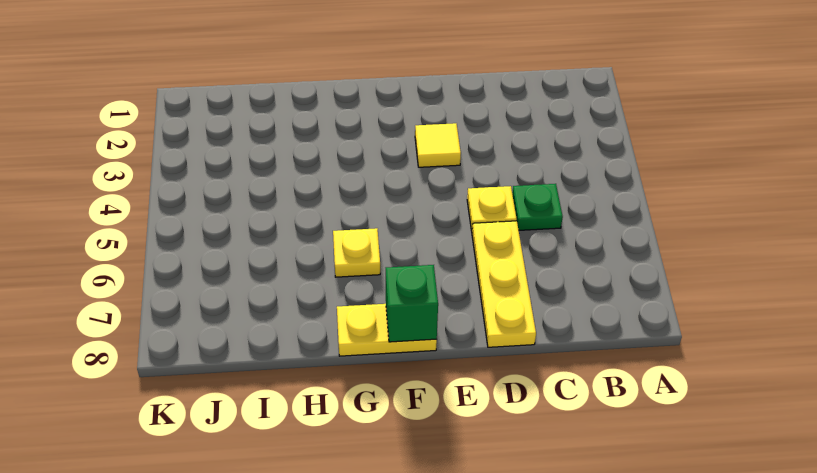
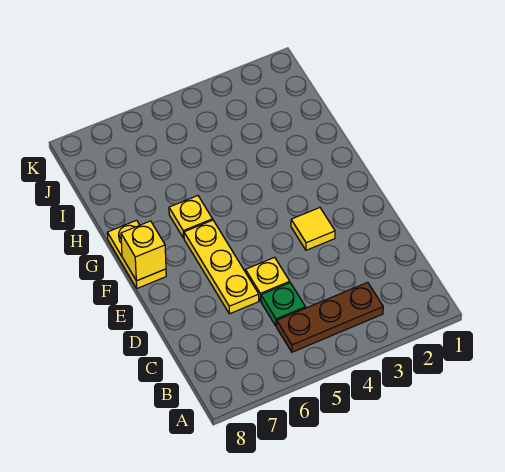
none -> brown plate B3:B5 level 1
yellow plate D6:D8 level 1 -> yellow plate D6:F6 level 1
green brick F8 level 2 -> yellow brick F8 level 2

